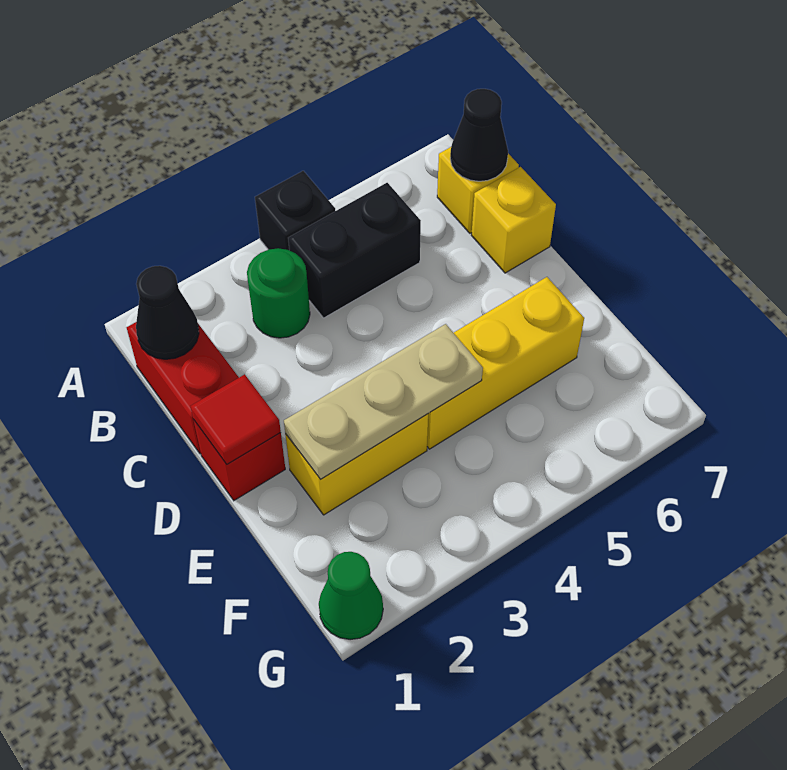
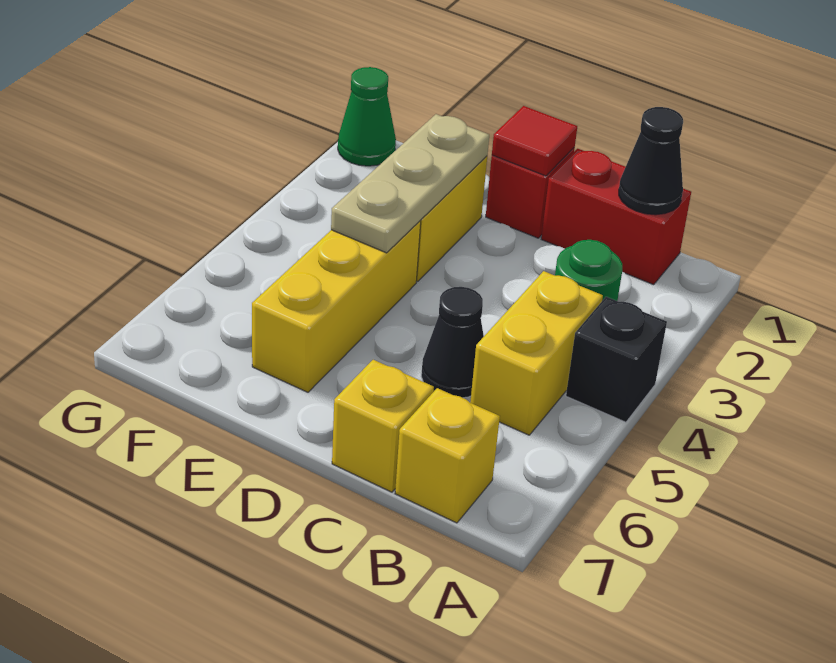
black brick B4:B5 level 1 -> yellow brick B4:B5 level 1
black cone B7 level 2 -> black cone C5 level 1

